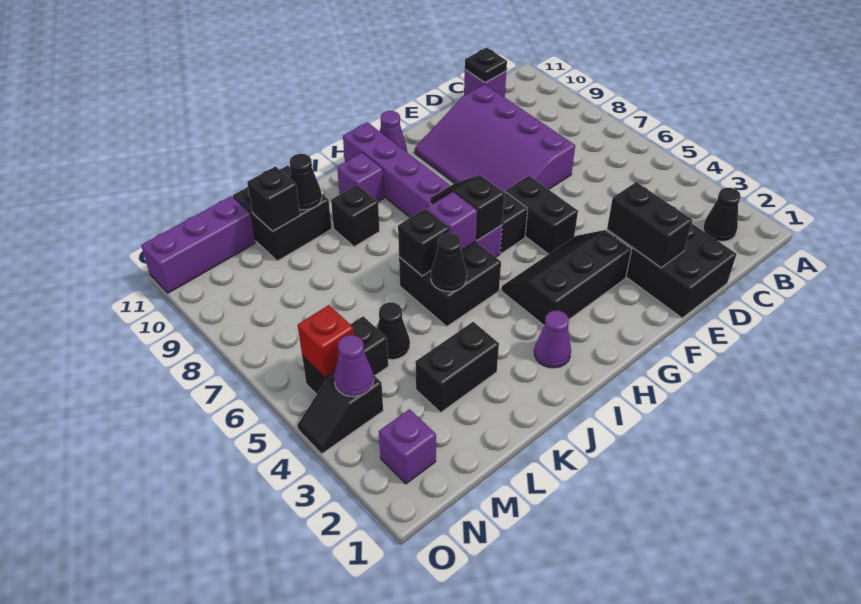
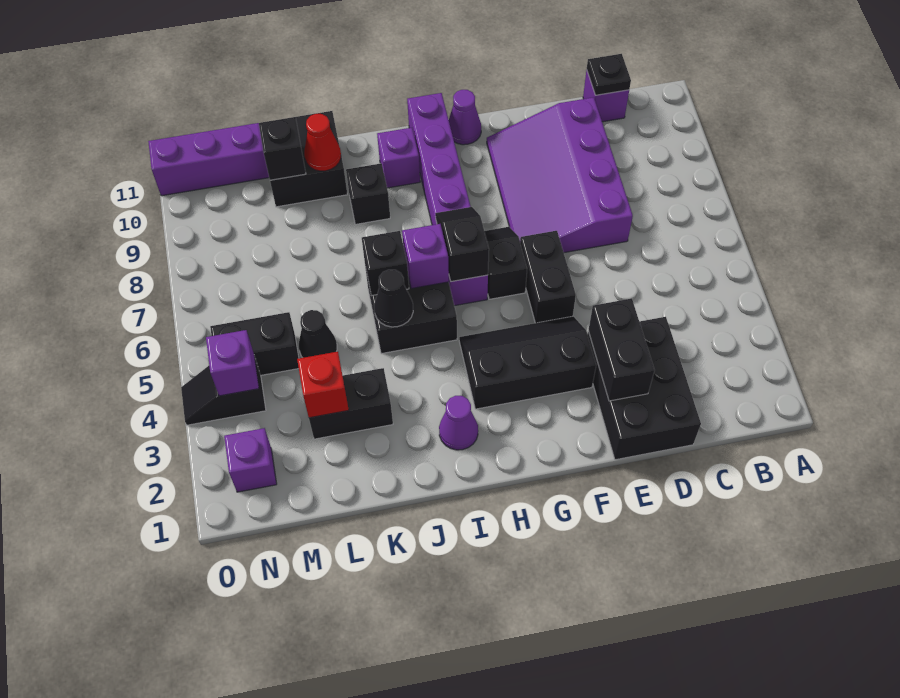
black cone B2 level 1 -> none
black cone K10 level 2 -> red cone K10 level 2
purple cone N4 level 2 -> purple brick N4 level 2
red brick N5 level 2 -> red brick L3 level 2

